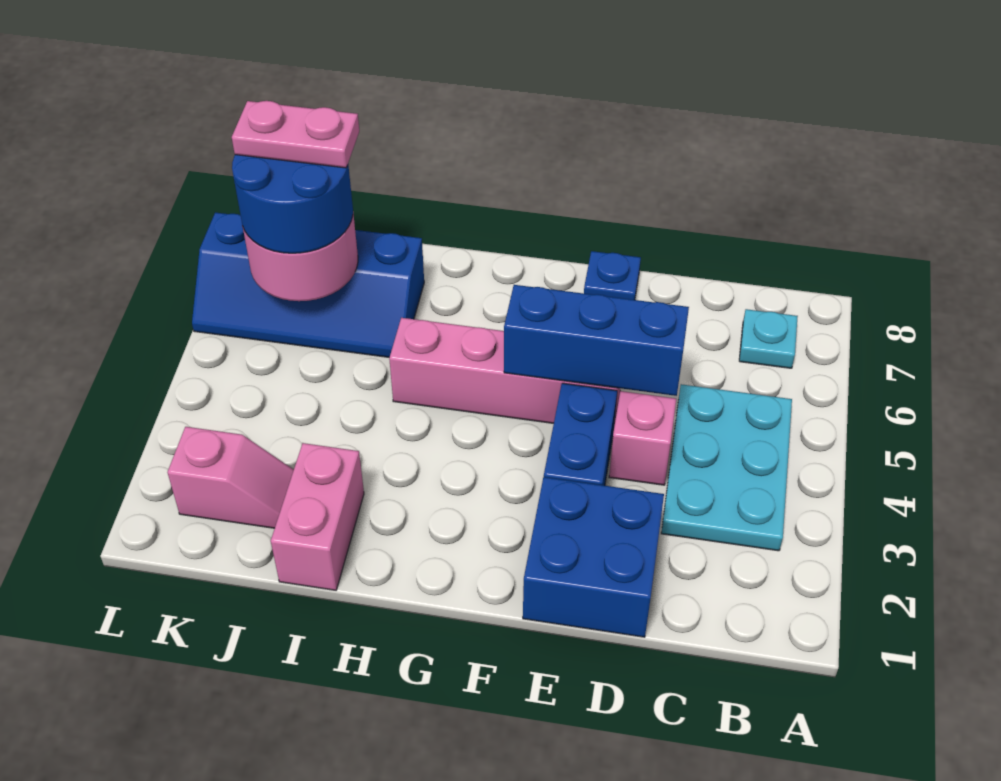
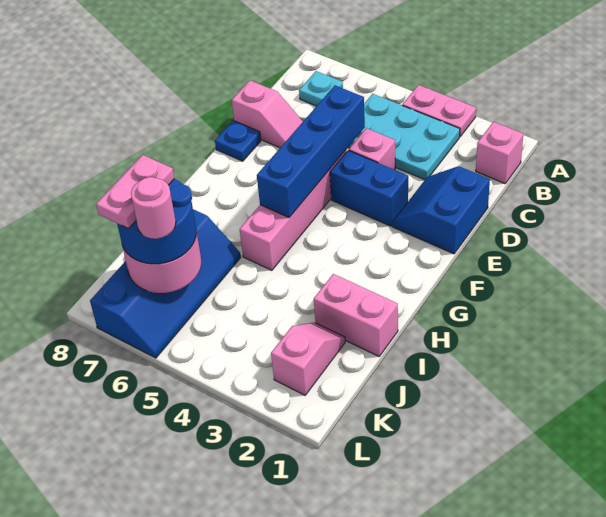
none -> pink plate A3:A4 level 1
none -> pink brick B1 level 1
blue brick D1:E2 level 1 -> blue slope D1:E2 level 1 top 1
blue brick D5:F5 level 2 -> blue brick D5:G5 level 2
none -> pink slope D7:D8 level 1 top 8
none -> pink round brick K6 level 4

